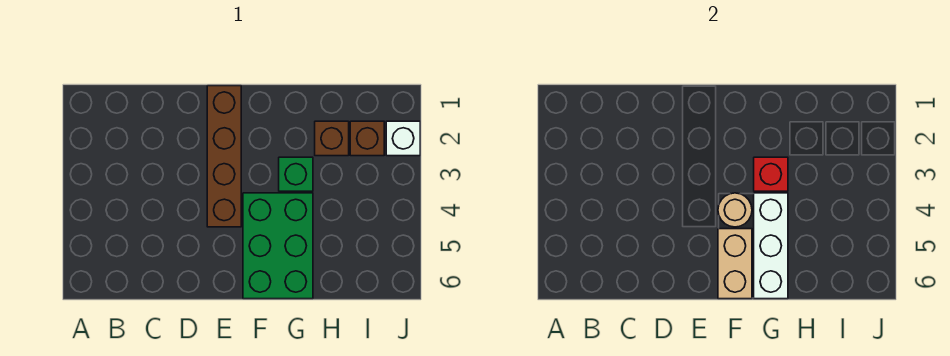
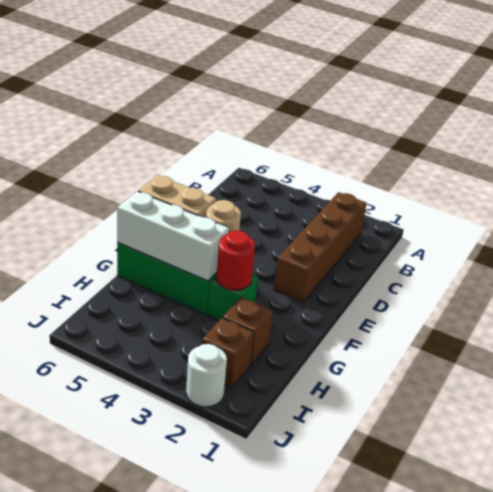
brown brick E1:E4 level 1 -> brown brick B2:E2 level 1
red brick G3 level 2 -> red round brick G3 level 2
white brick J2 level 1 -> white round brick J2 level 1

